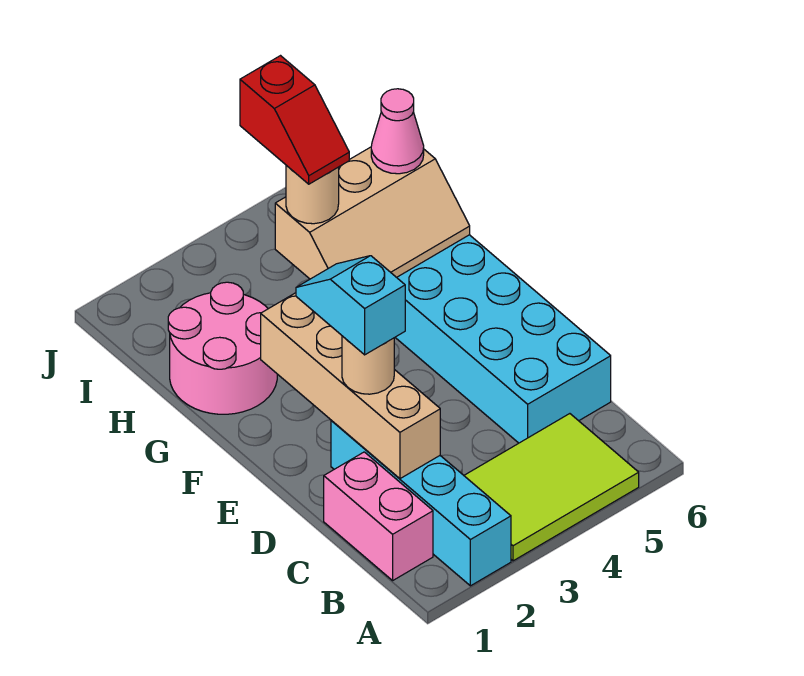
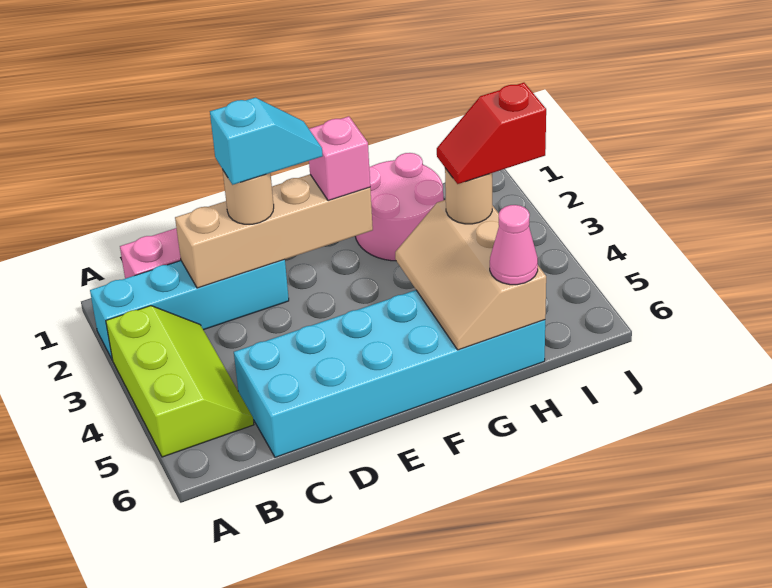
lime tile A3:B5 level 1 -> lime slope A3:B5 level 1 top A
none -> pink brick F2 level 3

